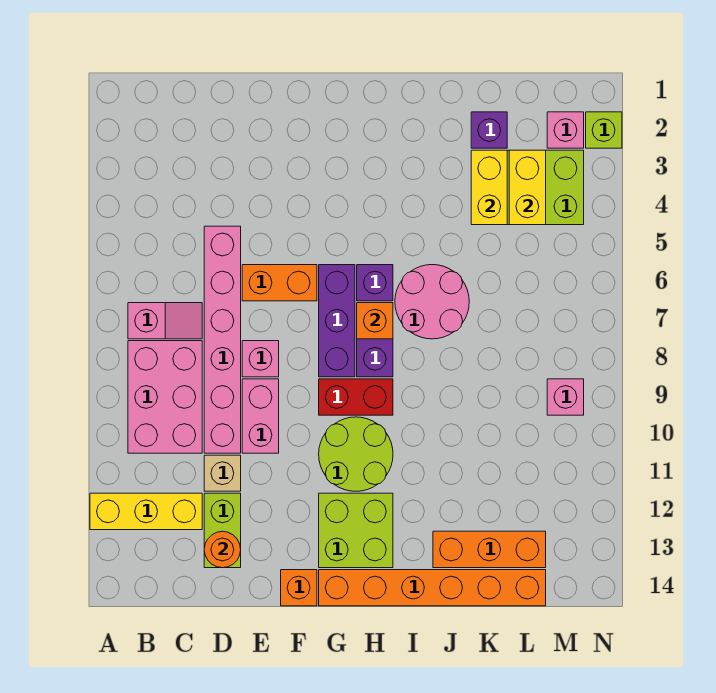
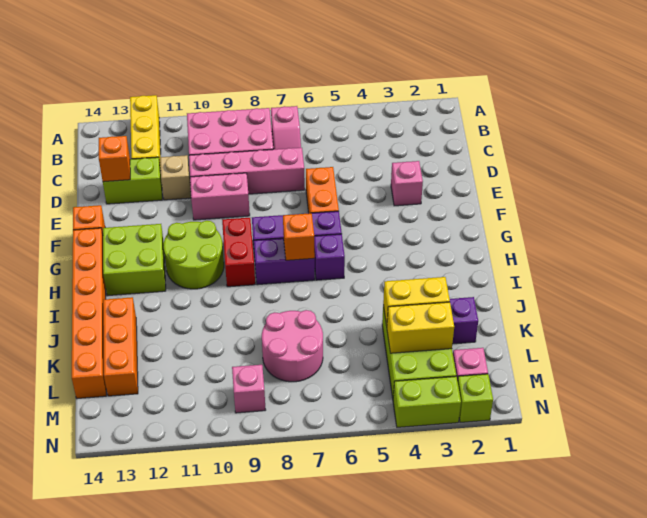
pink brick D5:D10 level 1 -> pink brick D7:D10 level 1
orange round brick D13 level 2 -> orange brick D13 level 2
pink brick E8 level 1 -> pink brick E3 level 1
pink round brick I6:J7 level 1 -> pink round brick K7:L8 level 1
none -> lime brick N3:N4 level 1

